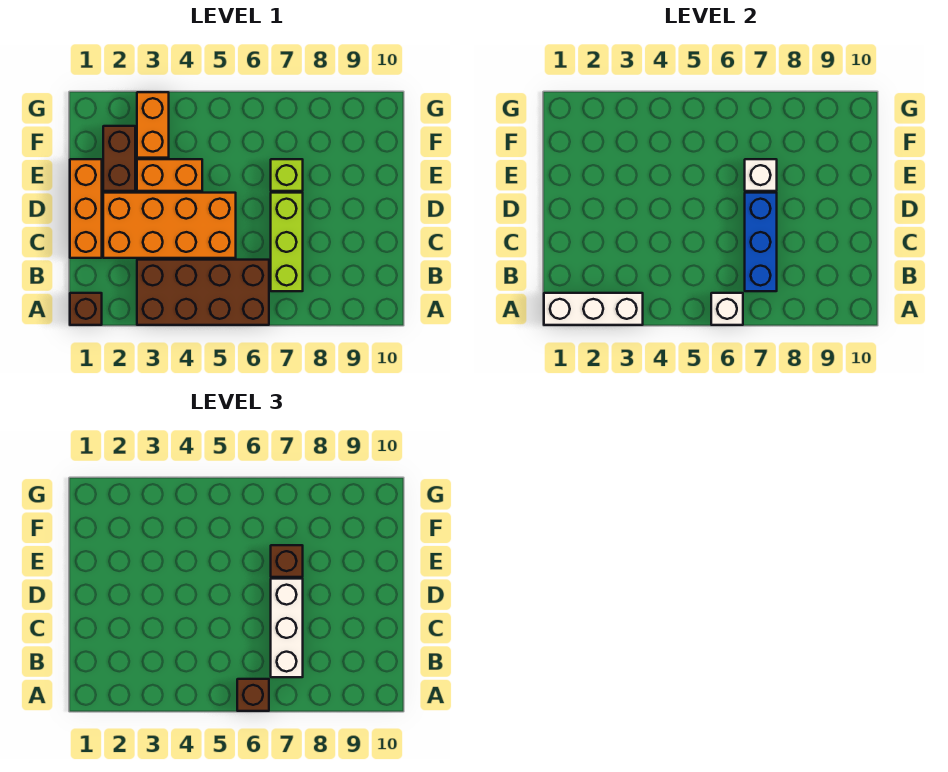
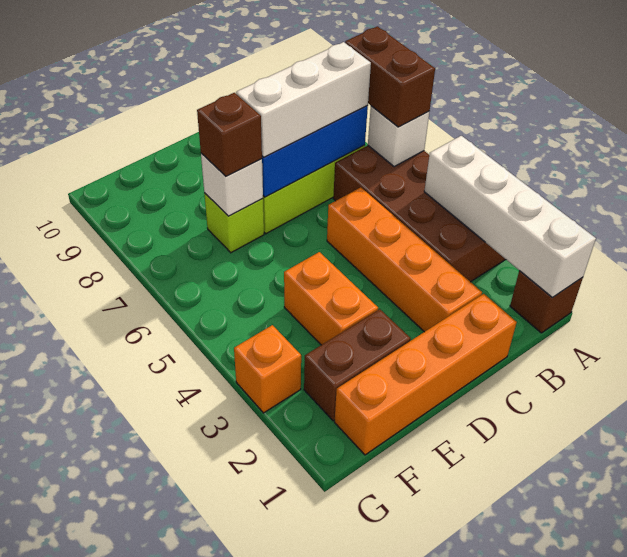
white brick A1:A3 level 2 -> white brick A1:A4 level 2
brown brick A6 level 3 -> brown brick A6:A7 level 3
orange brick C1:E1 level 1 -> orange brick C1:F1 level 1
orange brick C2:D5 level 1 -> orange brick C2:C5 level 1
orange brick F3:G3 level 1 -> orange brick G3 level 1

